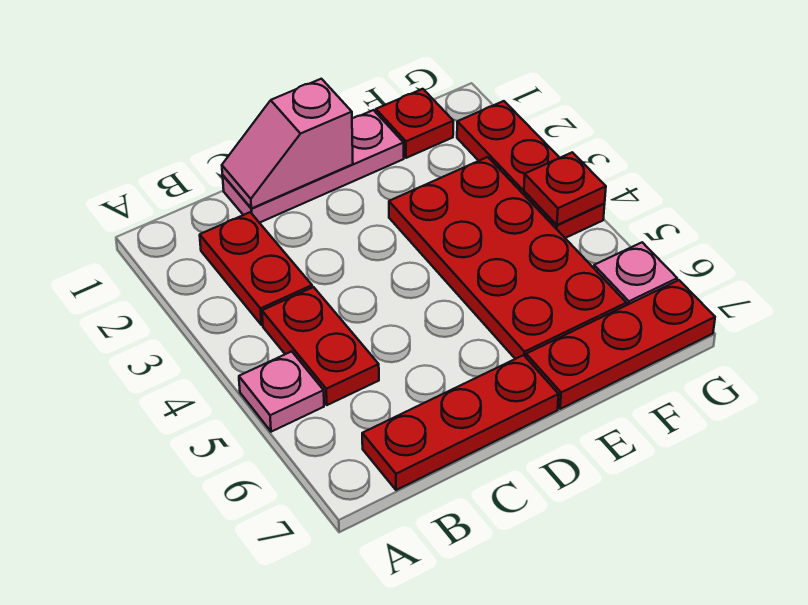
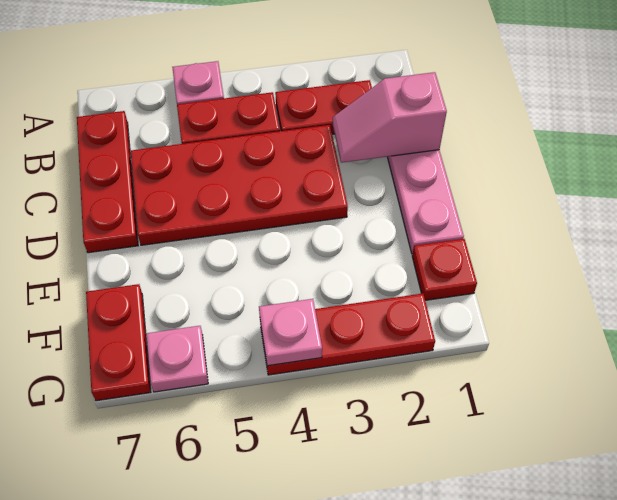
pink slope C1:D1 level 2 top D -> pink slope C1:C2 level 2 top 1
red plate E3:F6 level 1 -> red plate C3:D6 level 1
red plate E7:G7 level 1 -> red plate F7:G7 level 1
red plate G4 level 2 -> pink plate G4 level 2

